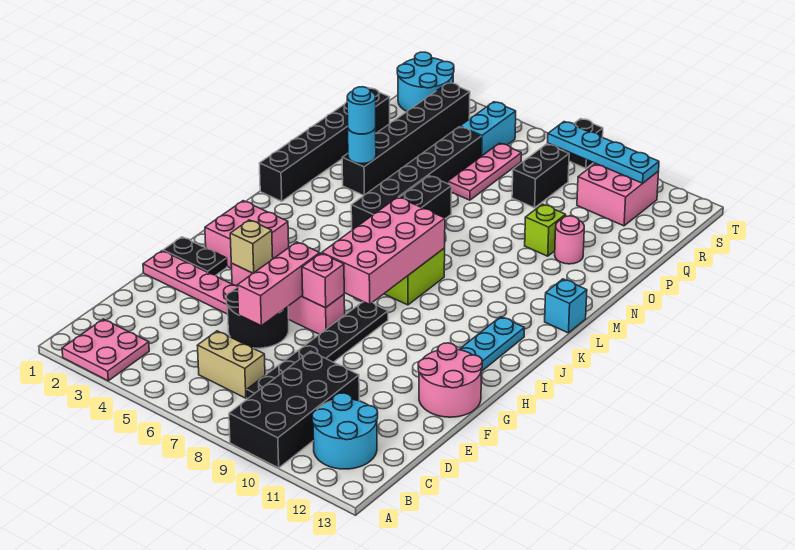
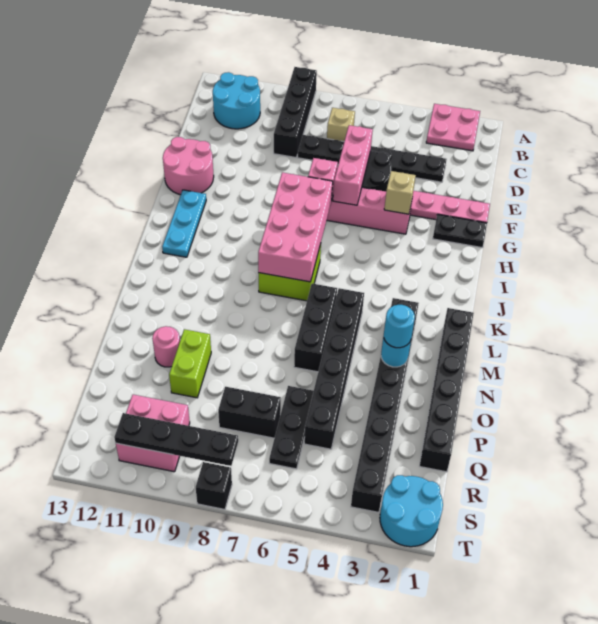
black brick A9:D10 level 1 -> black brick A9:D9 level 1
tan brick C6:C7 level 1 -> tan brick C7 level 1
black plate C8:H8 level 1 -> black plate D3:D8 level 1
pink brick H2:I3 level 1 -> none
cyan brick L13 level 1 -> none
black brick N3:S3 level 1 -> black brick L3:S3 level 1
lime brick O10 level 1 -> lime brick O10:P10 level 1
pink plate P6:R6 level 1 -> black plate P6:R6 level 1
black brick Q8:R8 level 1 -> black brick Q7:Q8 level 1
cyan brick R5:S5 level 1 -> none
cyan plate S8:S11 level 2 -> black plate S8:S11 level 2

